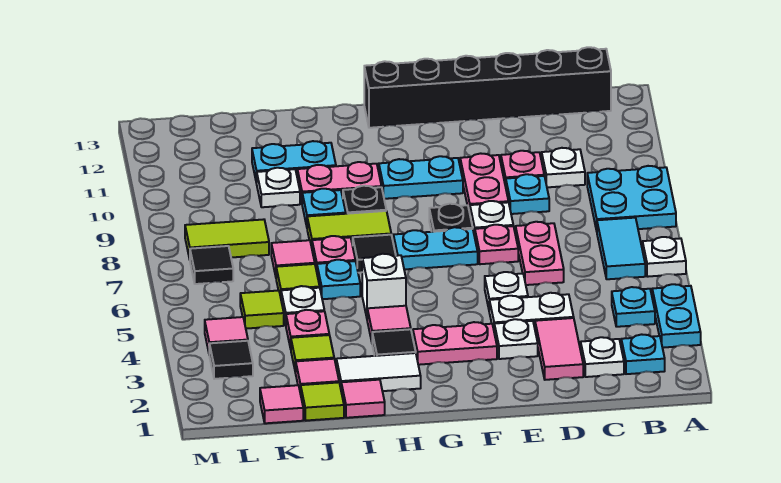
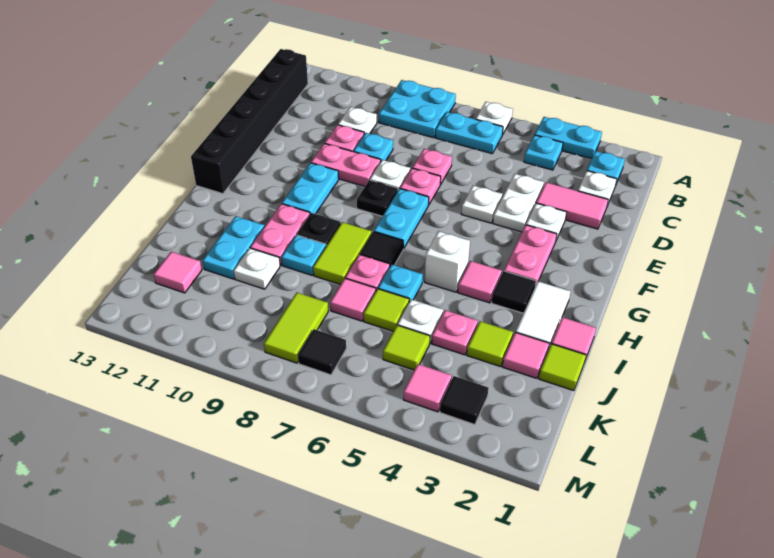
cyan tile B6:B7 level 1 -> cyan plate B6:B7 level 1
pink plate D6:D7 level 1 -> pink plate D7 level 1
pink tile K1 level 1 -> pink tile K12 level 1

